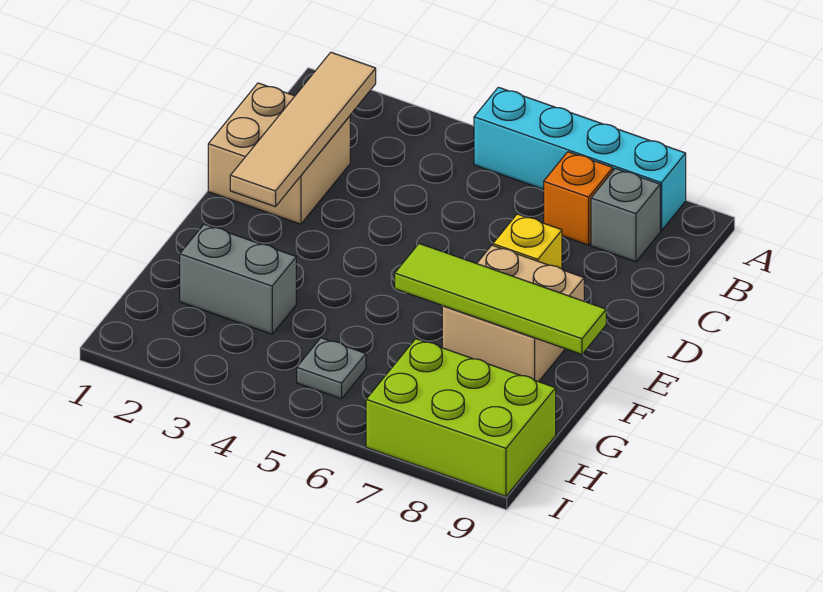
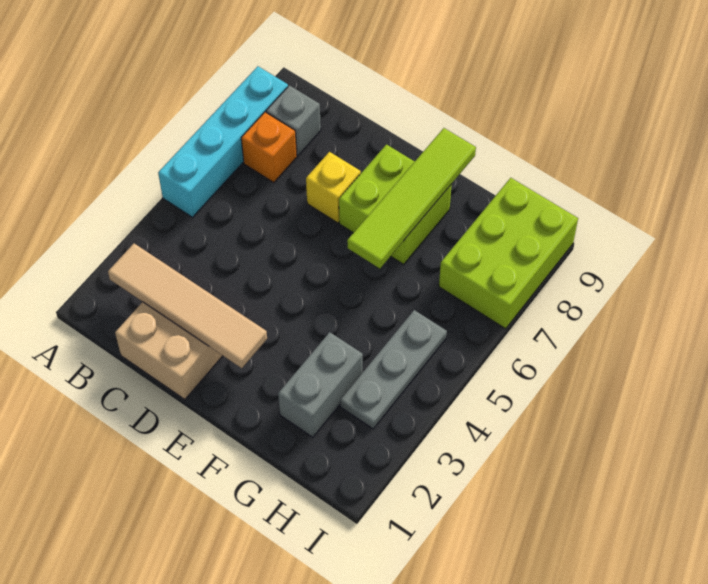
tan brick E7:F8 level 1 -> lime brick E7:F8 level 1
grey plate H5 level 1 -> grey plate H3:H5 level 1

